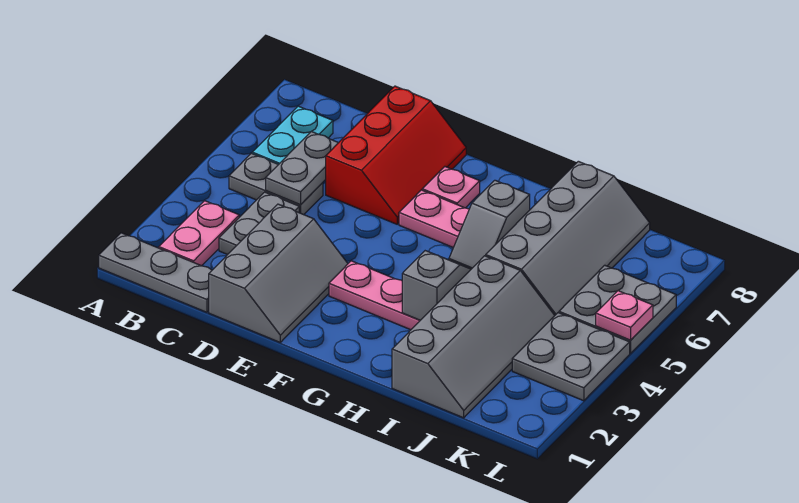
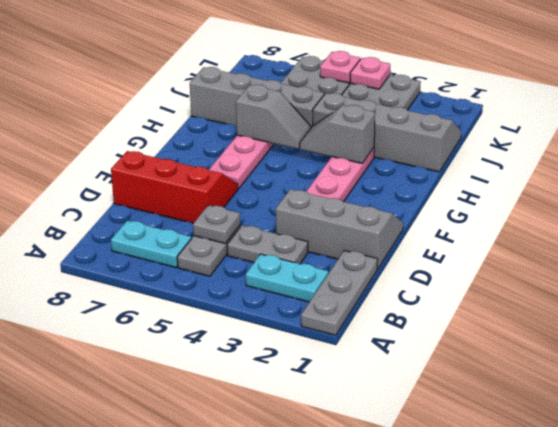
pink plate B2:B3 level 1 -> cyan plate B2:B3 level 1
grey plate C5:C6 level 2 -> grey plate C5 level 2
pink plate F7 level 1 -> pink plate L4 level 2

